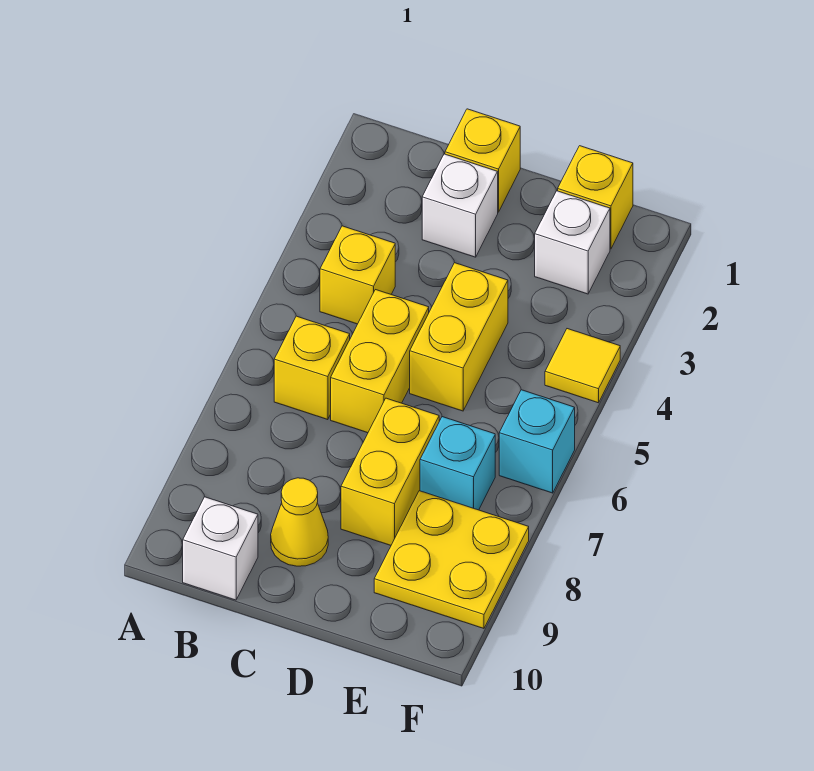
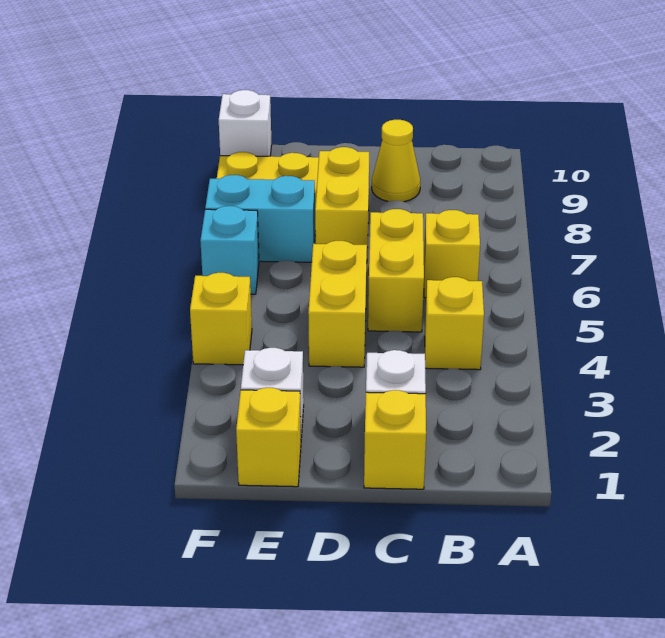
white brick B10 level 1 -> white brick F10 level 1
cyan brick E7 level 1 -> cyan brick E7:F7 level 1
yellow tile F4 level 1 -> yellow brick F4 level 1

